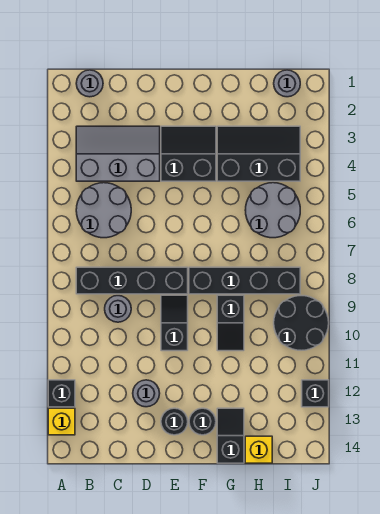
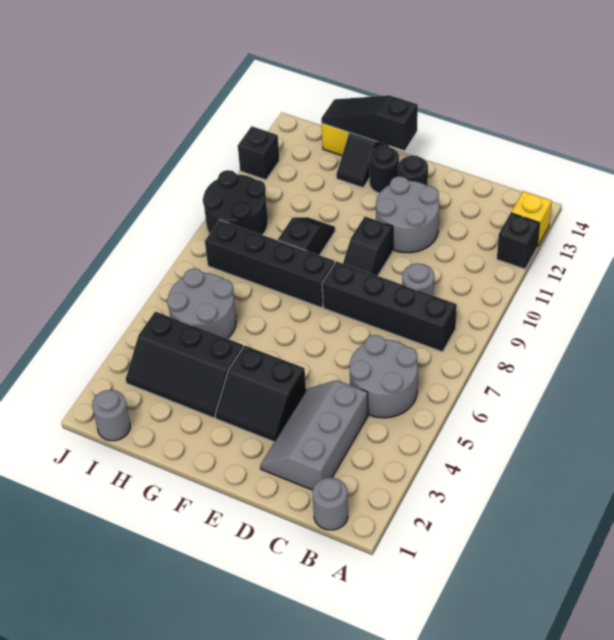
grey slope B3:D4 level 1 top 4 -> grey slope C2:D4 level 1 top C
grey round brick D12 level 1 -> grey round brick D11:E12 level 1
none -> black slope F14:H14 level 2 top F

